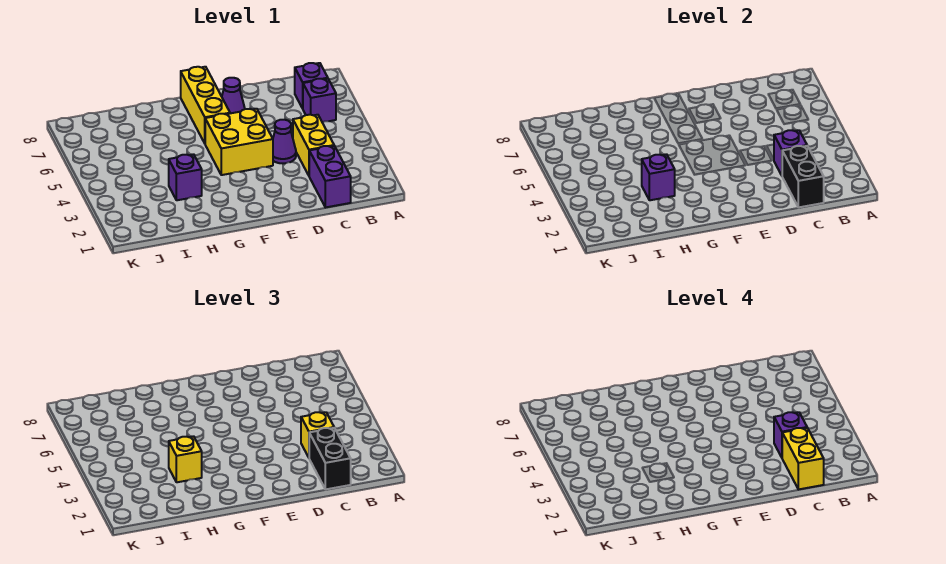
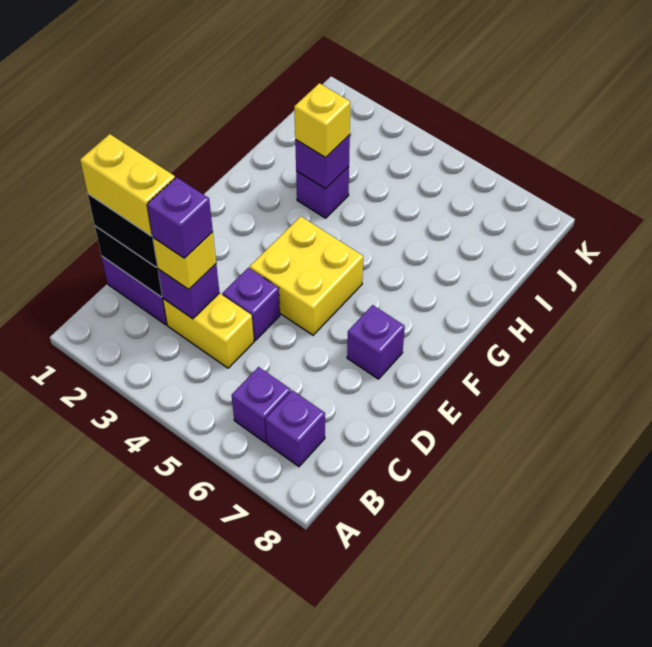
purple cone D4 level 1 -> purple brick D4 level 1
purple cone E7 level 1 -> purple brick E7 level 1
yellow brick F6:F8 level 1 -> none

